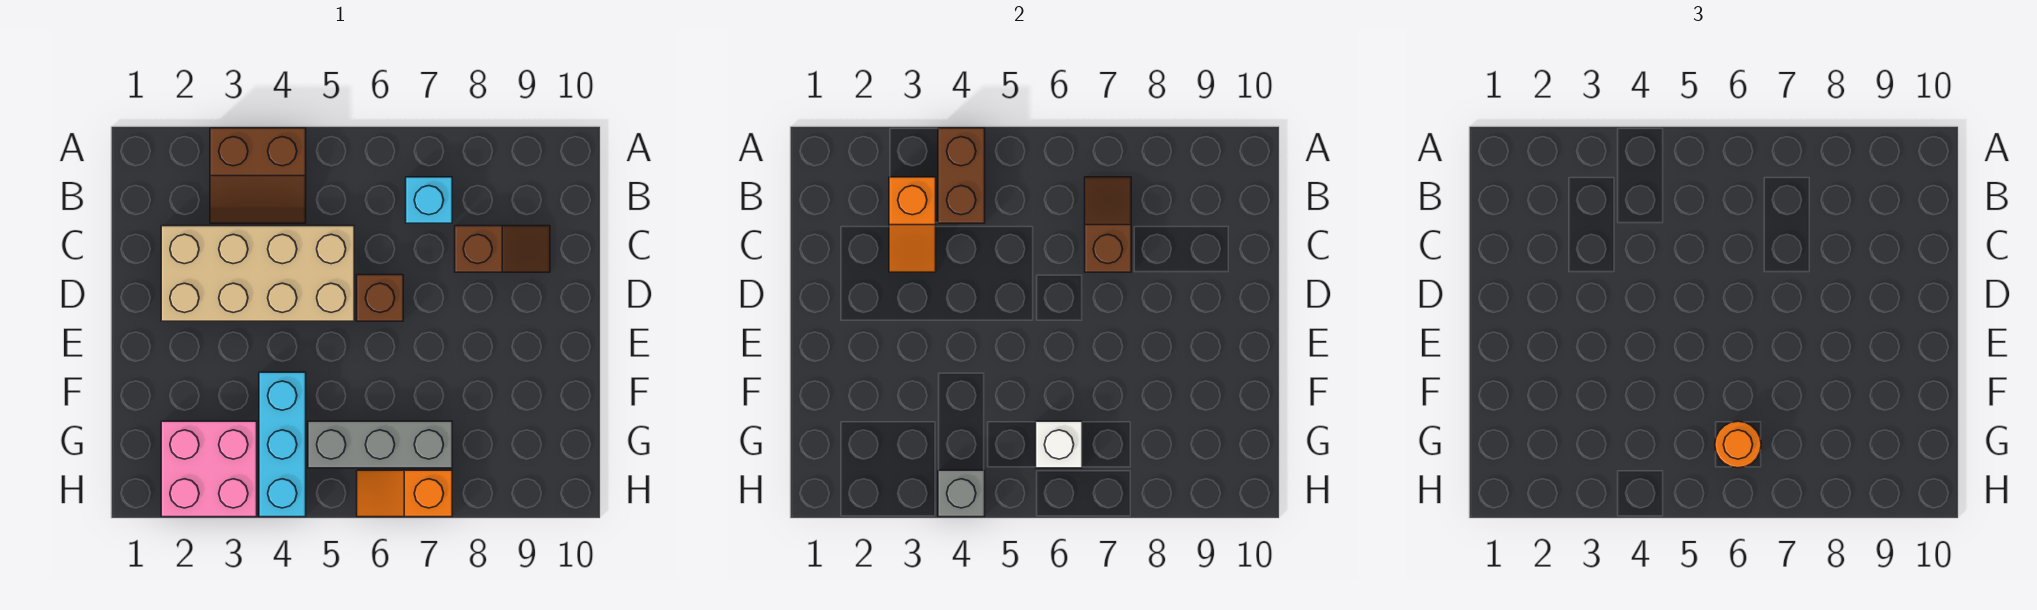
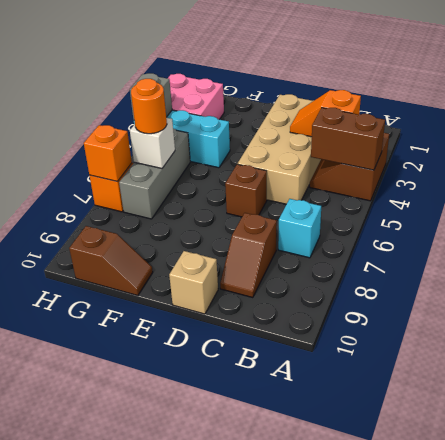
brown slope B7:C7 level 2 top C -> brown slope F10:G10 level 1 top G
none -> tan brick D10 level 1
none -> orange brick H7 level 2

